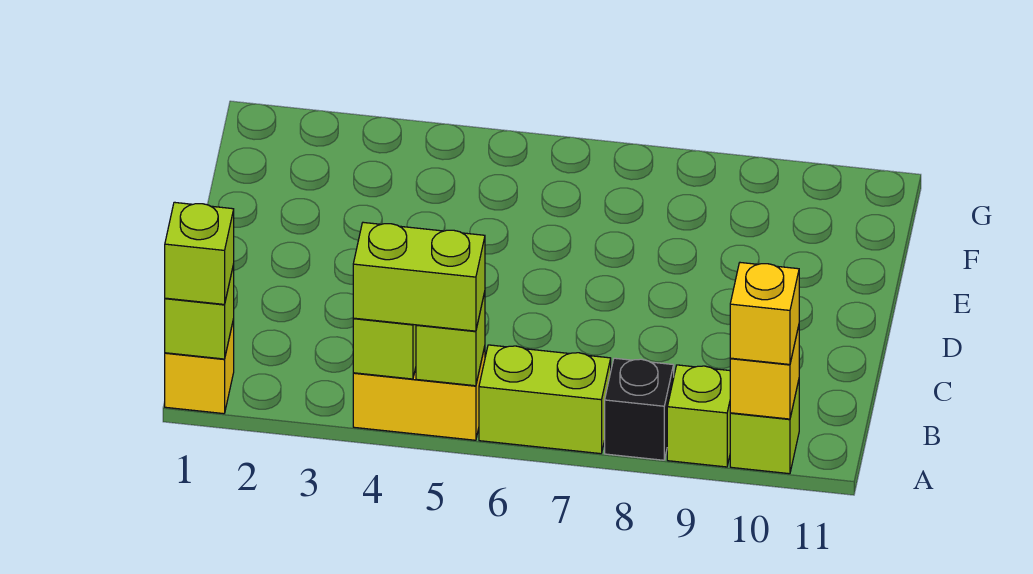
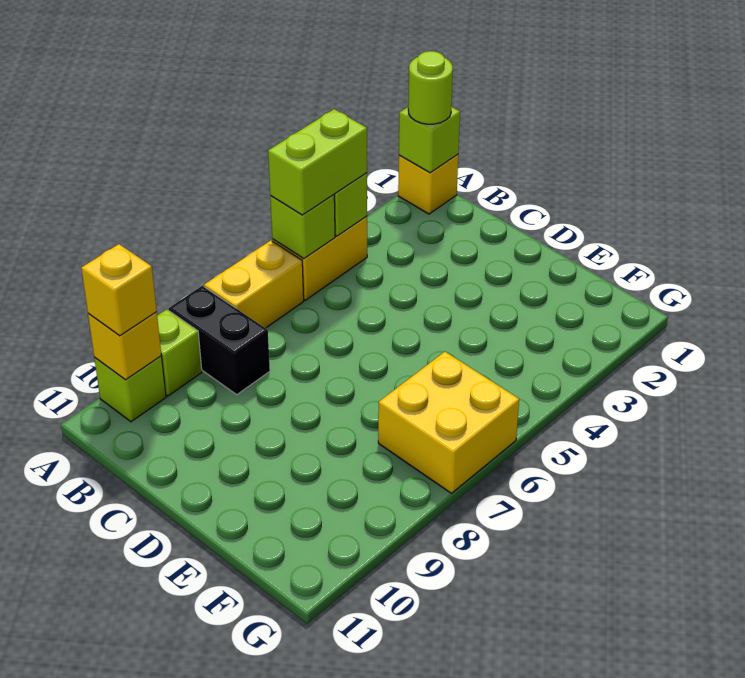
lime brick A1 level 3 -> lime round brick A1 level 3
lime brick A6:A7 level 1 -> yellow brick A6:A7 level 1
black brick A8 level 1 -> black brick A8:B8 level 1
none -> yellow brick F6:G7 level 1

